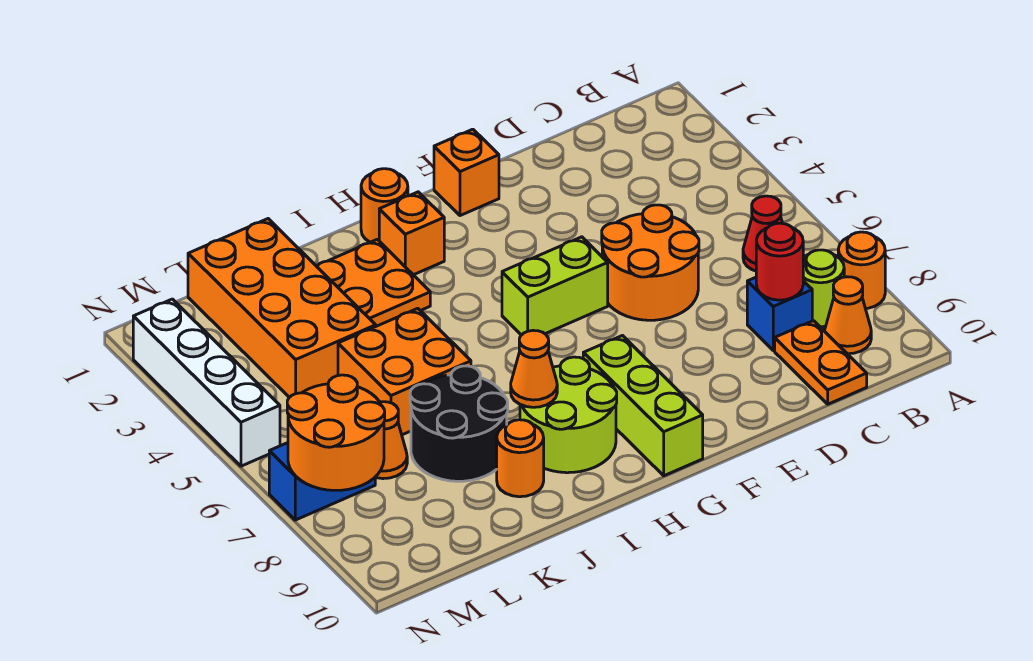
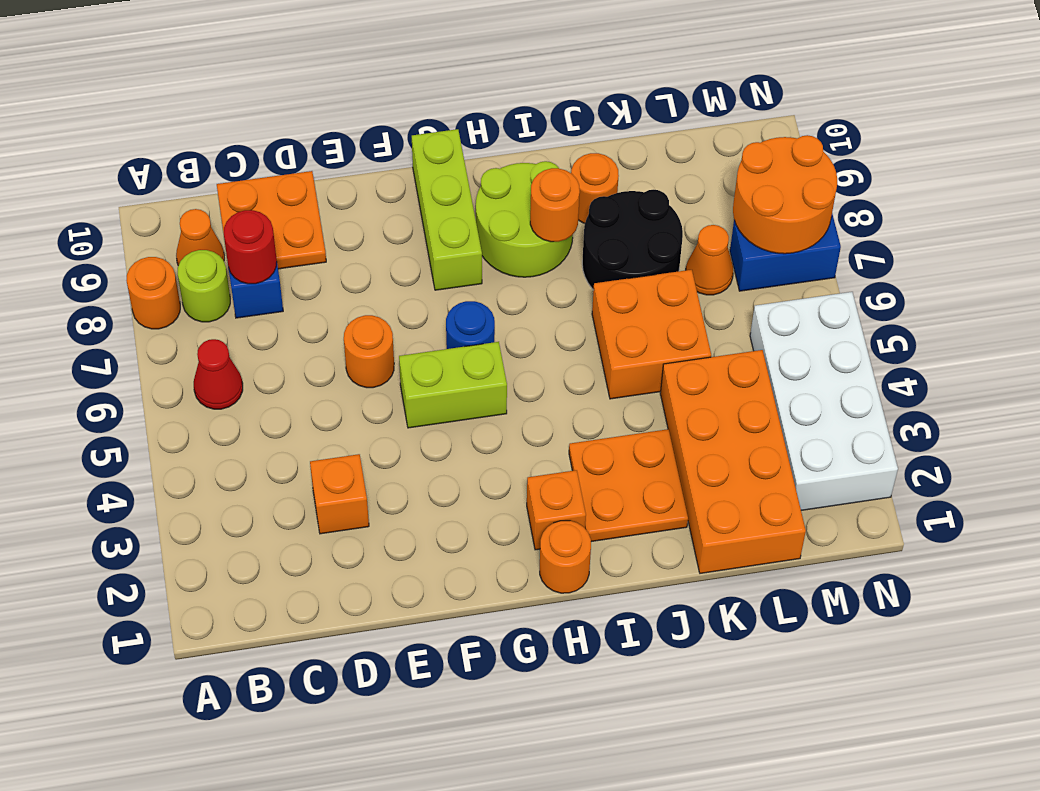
orange plate C9:C10 level 1 -> orange plate C9:D10 level 1
orange round brick D5:E6 level 1 -> orange round brick E6 level 1
orange brick F1 level 1 -> orange brick D3 level 1
none -> blue round brick G6 level 1
orange cone I8 level 2 -> orange round brick I8 level 2
white brick N2:N5 level 1 -> white brick M2:N5 level 1

